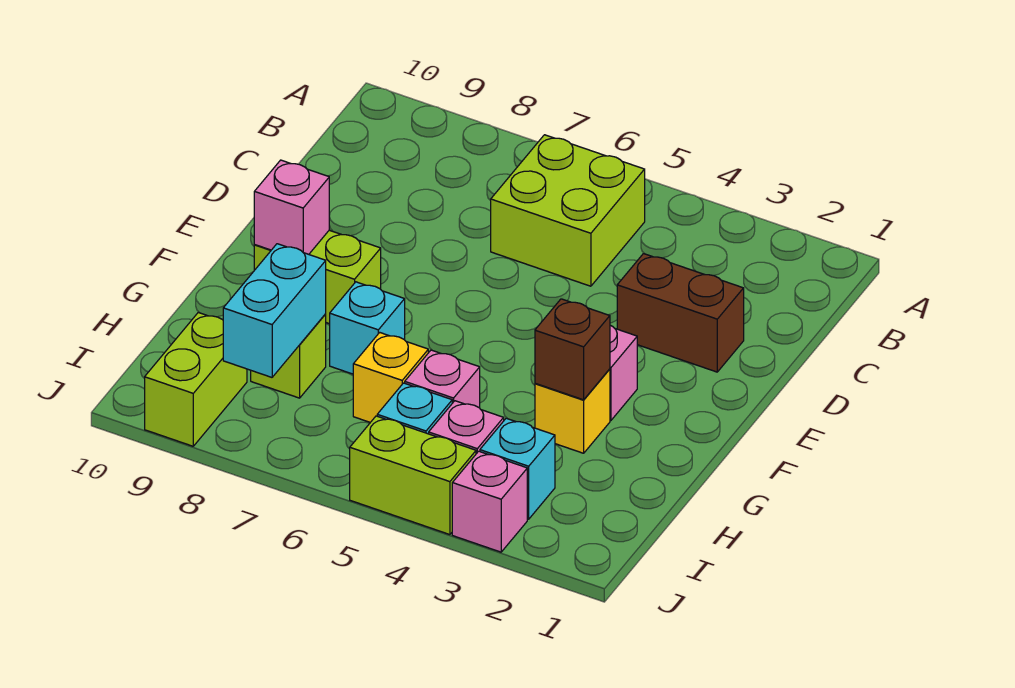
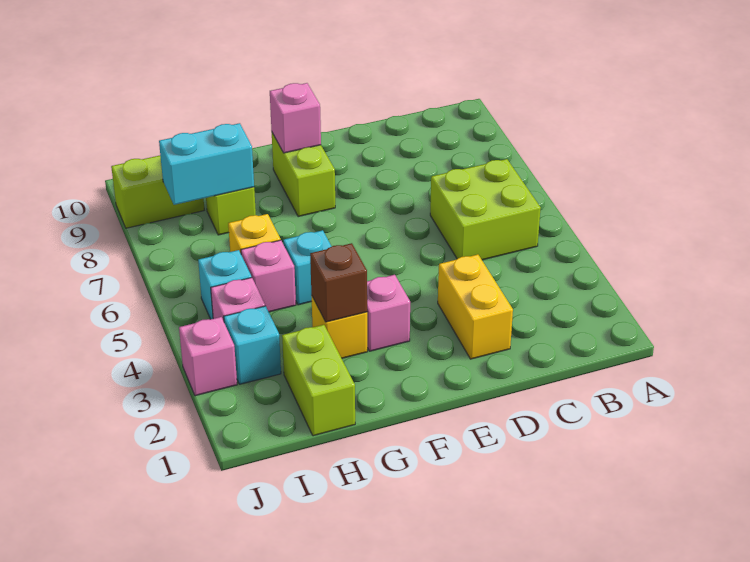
brown brick D2:D3 level 1 -> yellow brick D2:D3 level 1
cyan brick G7 level 1 -> cyan brick G5 level 1
lime brick J4:J5 level 1 -> lime brick H1:H2 level 1

